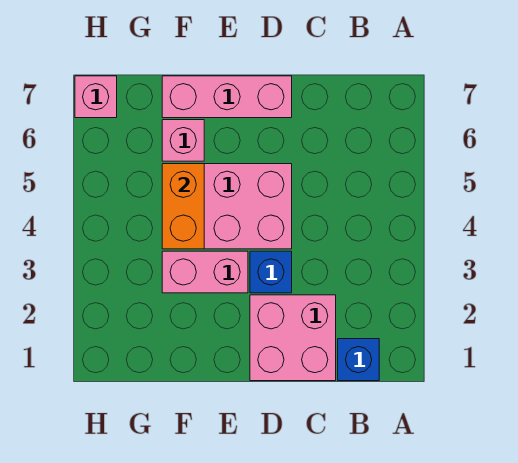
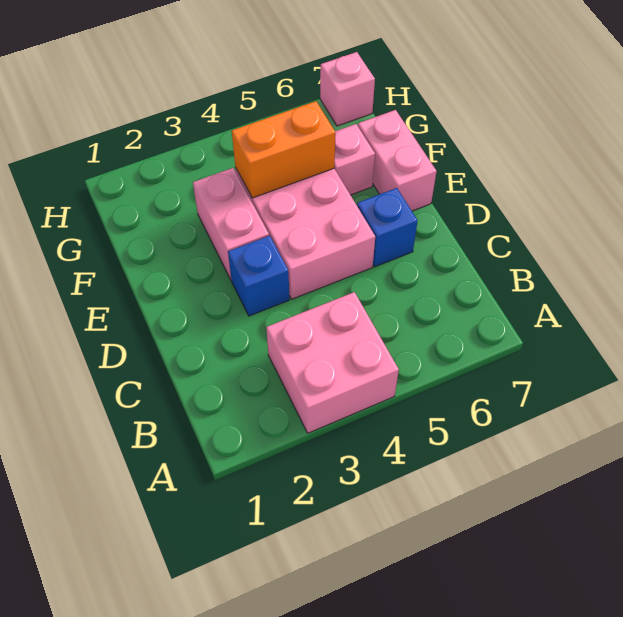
blue brick B1 level 1 -> blue brick D6 level 1
pink brick C1:D2 level 1 -> pink brick A3:B4 level 1
pink brick D7:F7 level 1 -> pink brick E7:F7 level 1

